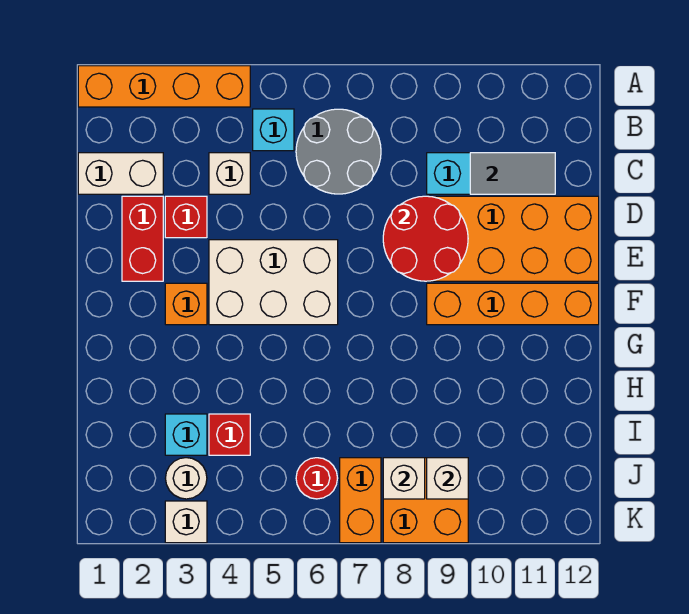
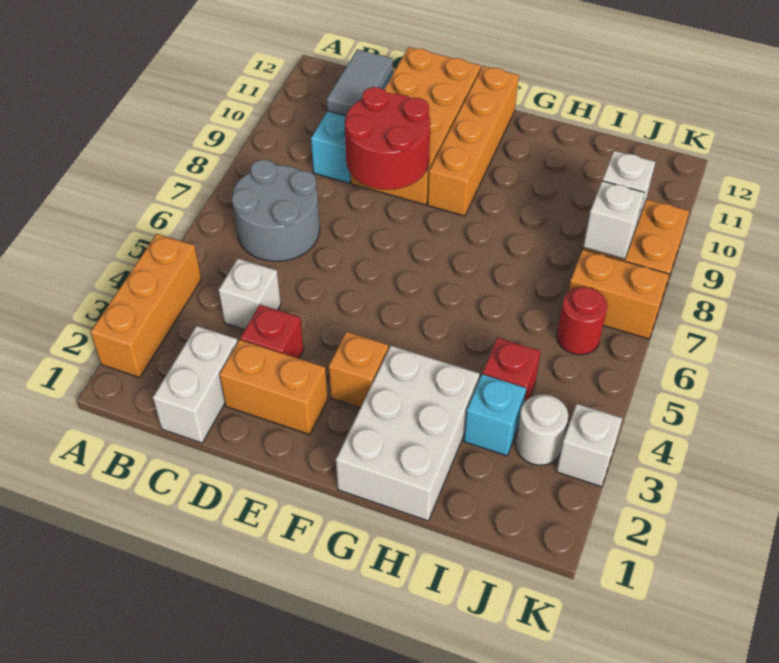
orange brick A1:A4 level 1 -> orange brick A2:A4 level 1
cyan brick B5 level 1 -> none
red brick D2:E2 level 1 -> orange brick D2:E2 level 1
white brick E4:F6 level 1 -> white brick G1:H3 level 1

